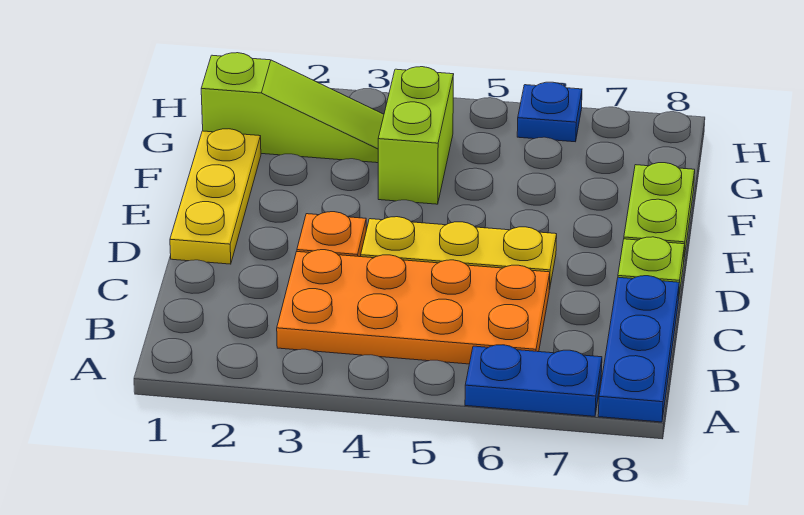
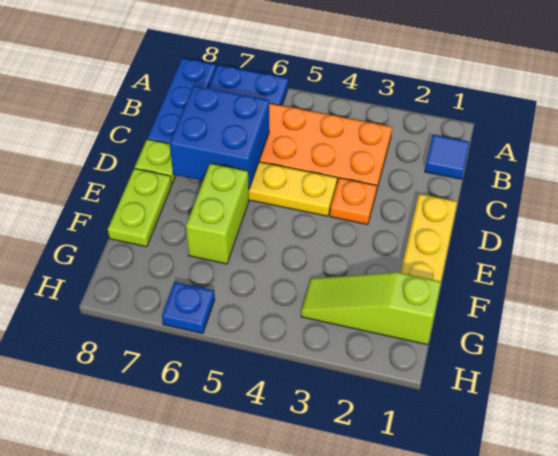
none -> blue tile B1 level 1
none -> blue brick C6:D7 level 2
lime brick F4:G4 level 1 -> lime brick E6:F6 level 1

